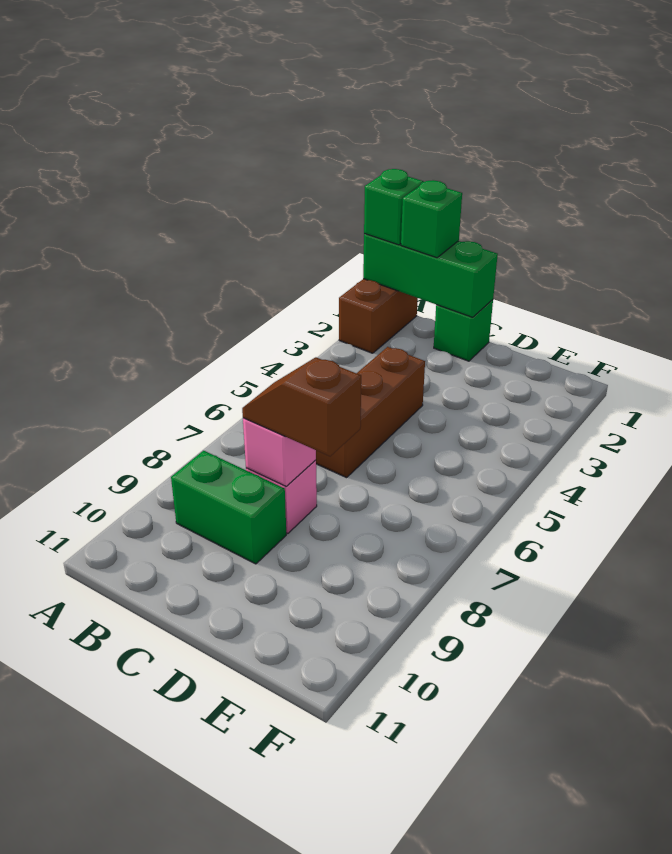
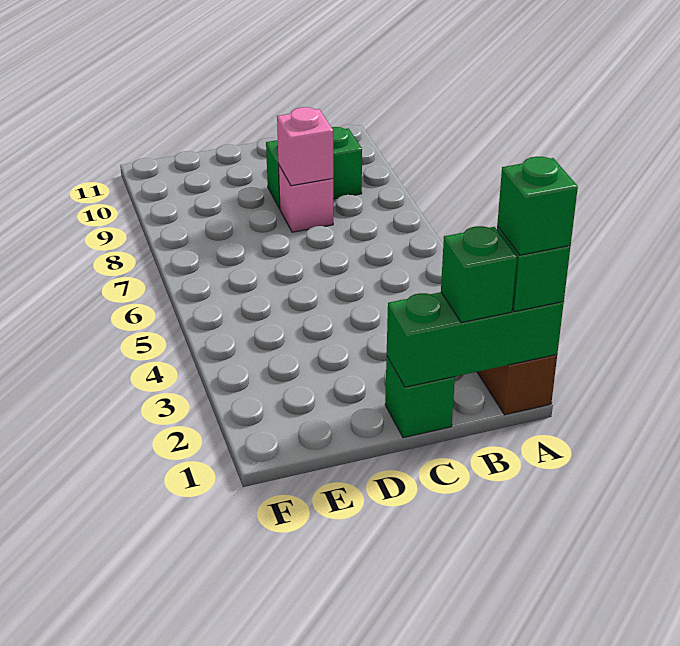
none -> green brick A1 level 4
brown brick C4:C6 level 1 -> none
brown slope C8:D8 level 3 top D -> none

